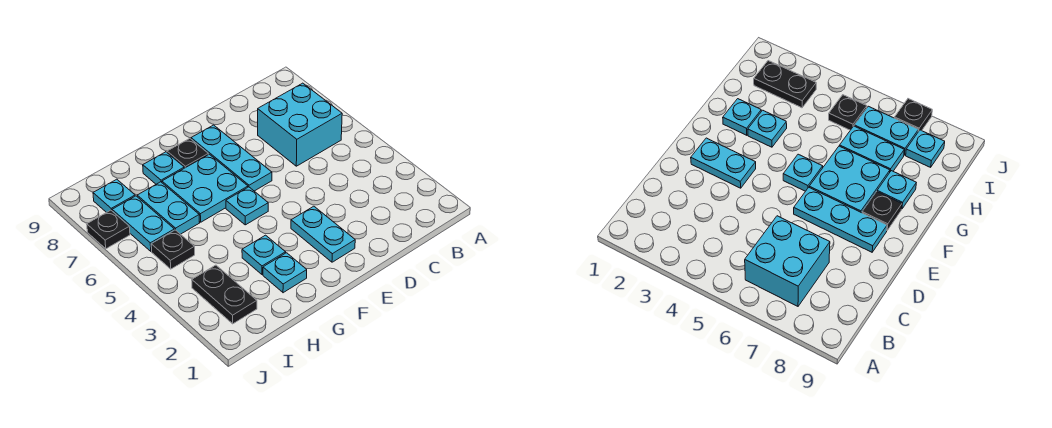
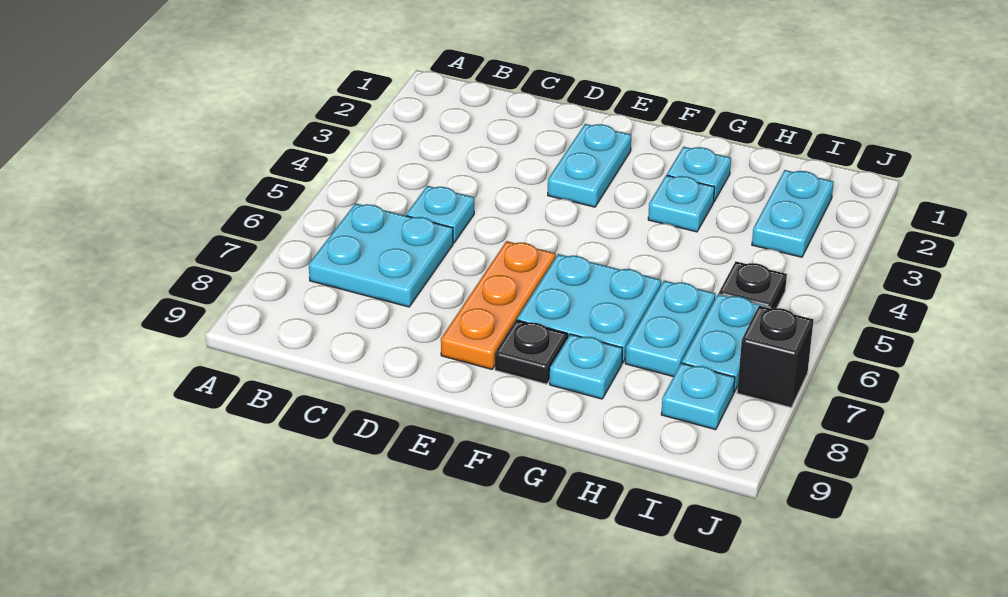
cyan brick B6:C7 level 1 -> cyan plate B6:C7 level 1
cyan plate E6:E8 level 1 -> orange plate E6:E8 level 1
cyan plate F5 level 1 -> cyan plate C5 level 1
black plate I2:I3 level 1 -> cyan plate I2:I3 level 1
black plate J7 level 1 -> black brick J7 level 1

